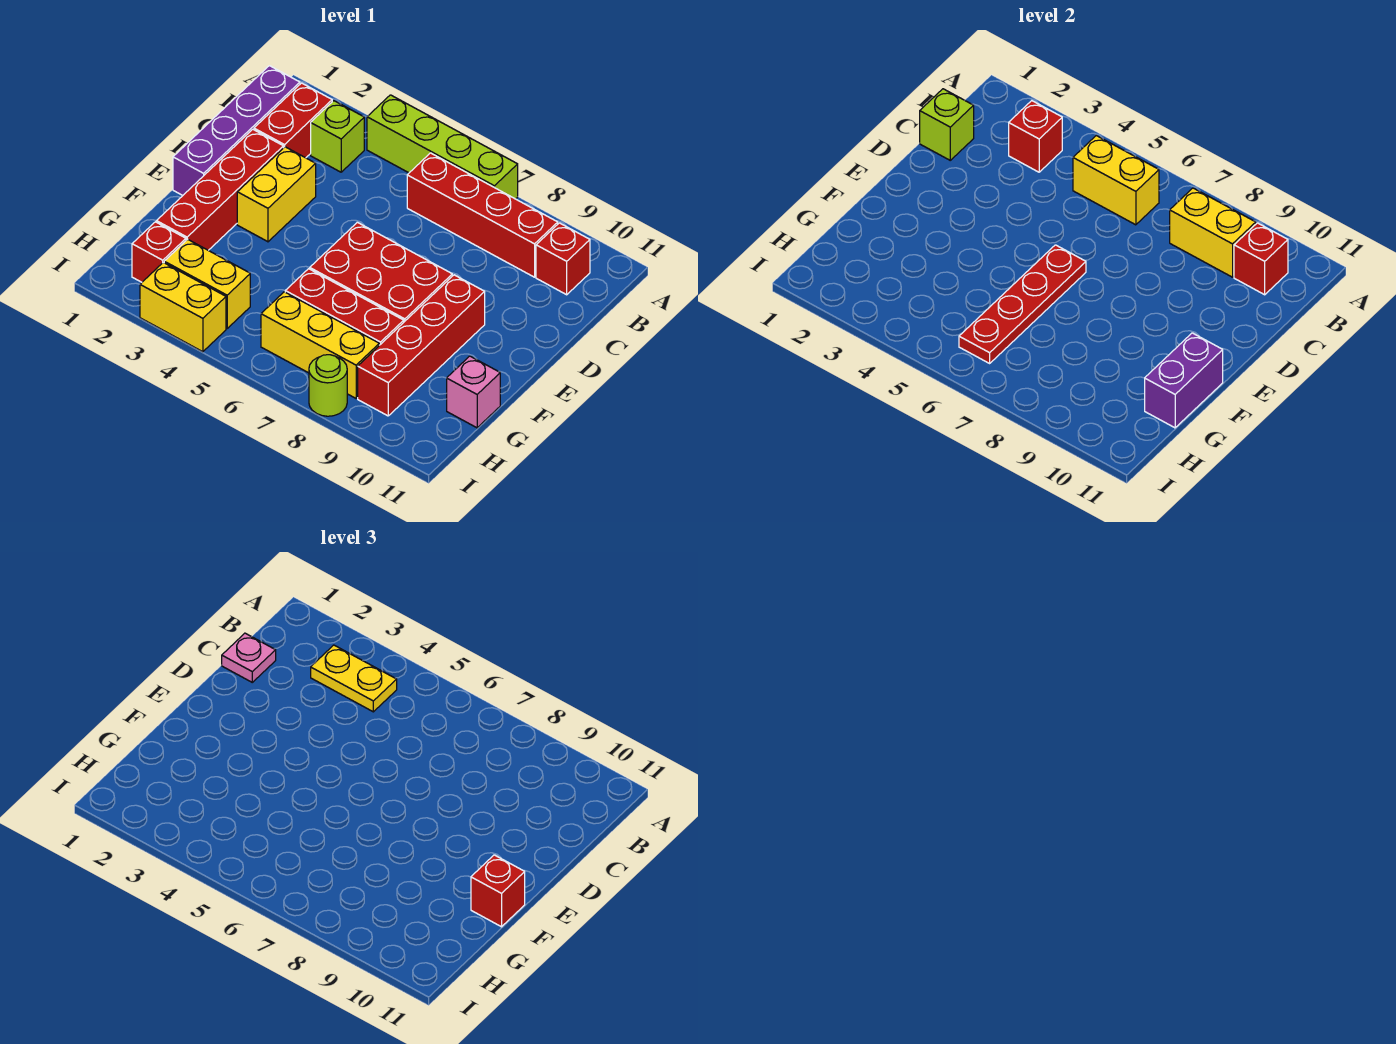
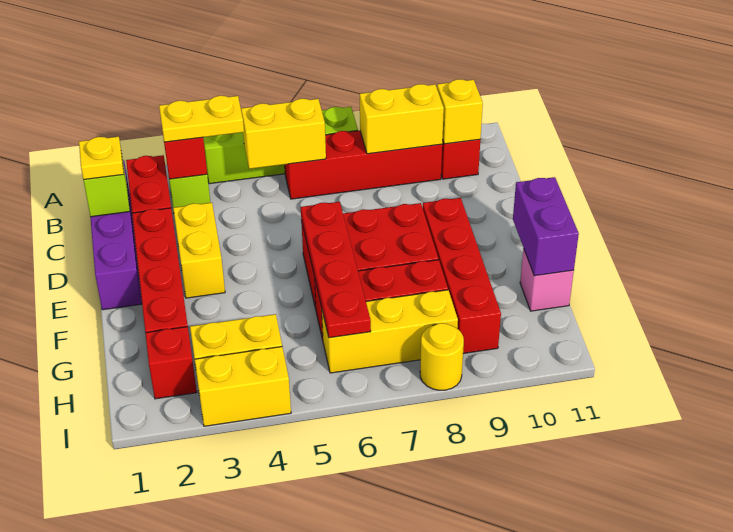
red brick B10 level 2 -> yellow brick B10 level 2
pink plate C1 level 3 -> yellow plate C1 level 3
red brick F11 level 3 -> none
lime round brick I8 level 1 -> yellow round brick I8 level 1

